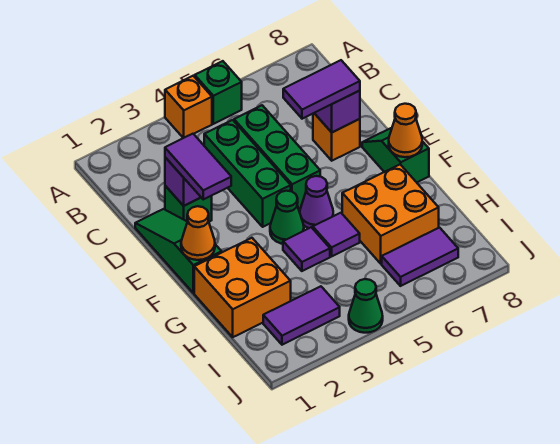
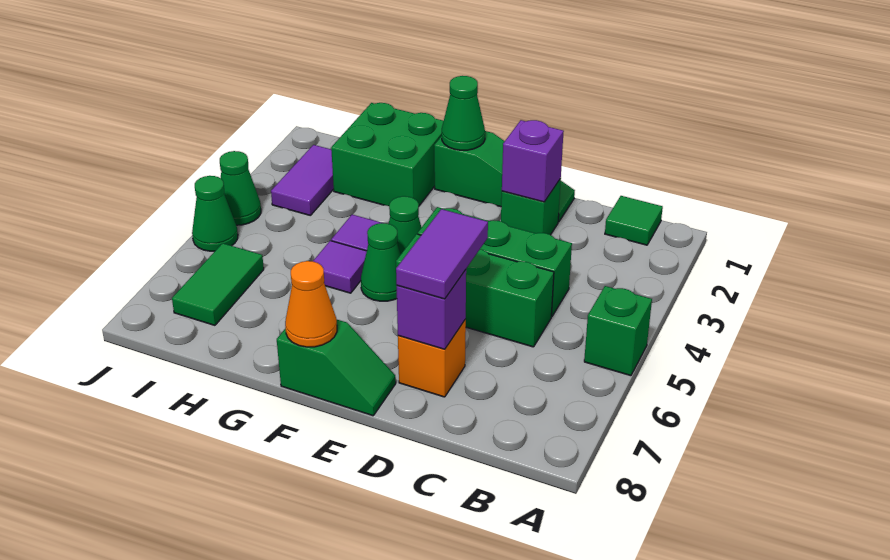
orange brick A4 level 1 -> none
none -> green tile B1 level 1
purple tile D2:E2 level 3 -> none
orange cone F1 level 2 -> green cone F1 level 2
purple cone F5 level 1 -> green cone F5 level 1
orange brick G1:H2 level 1 -> green brick G1:H2 level 1
orange brick G6:H7 level 1 -> none
purple tile I6:I7 level 1 -> green tile I6:I7 level 1
none -> green cone J5 level 1

